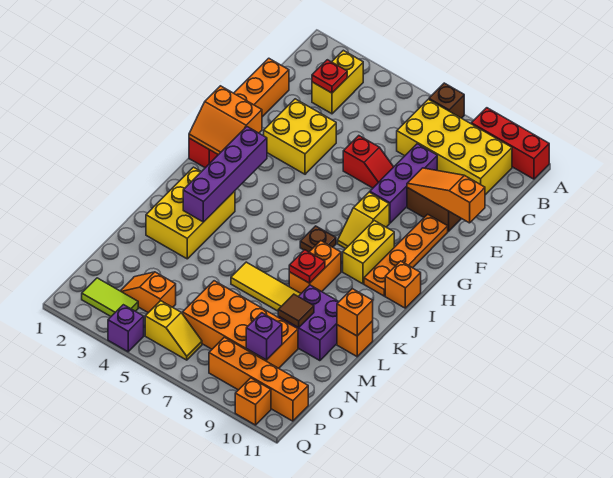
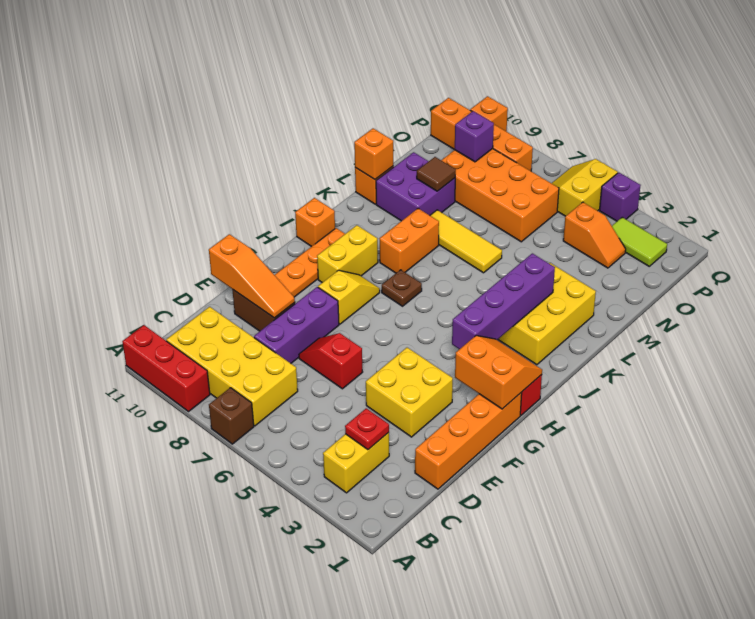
red plate K8 level 2 -> none
yellow slope P5:P6 level 1 top 5 -> yellow slope P5:Q6 level 1 top 5

